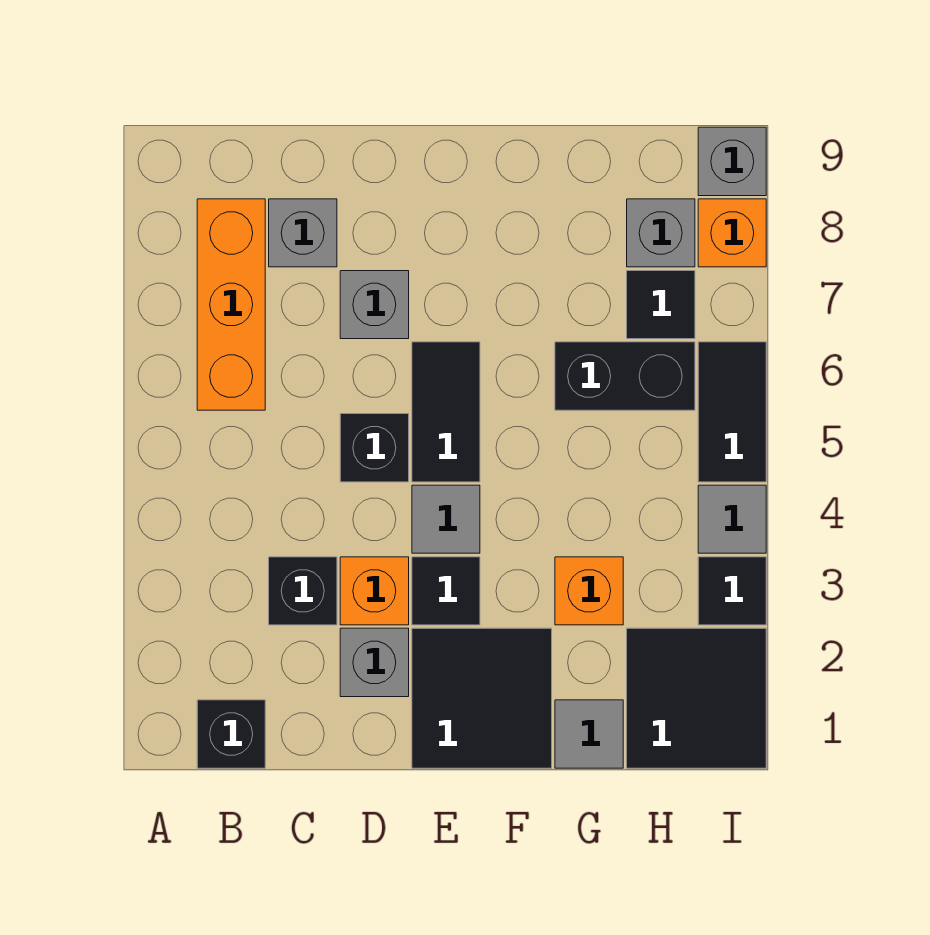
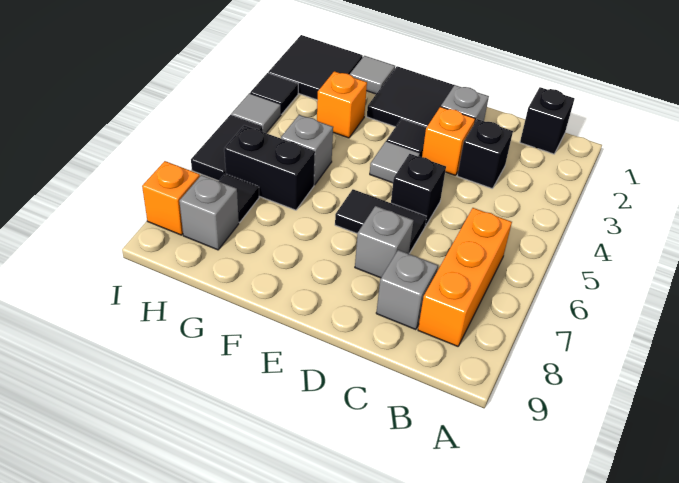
black tile E5:E6 level 1 -> black tile D6:E6 level 1
grey brick I9 level 1 -> grey brick G5 level 1

